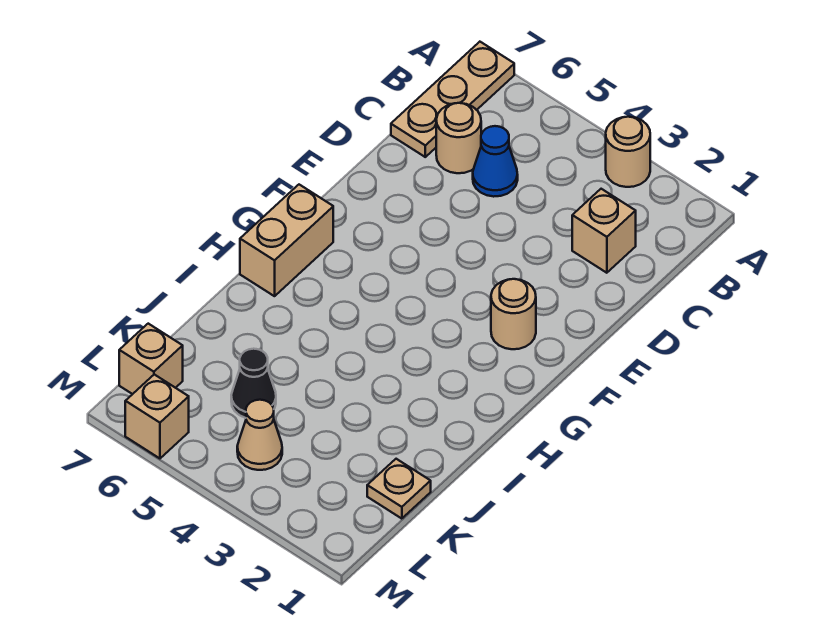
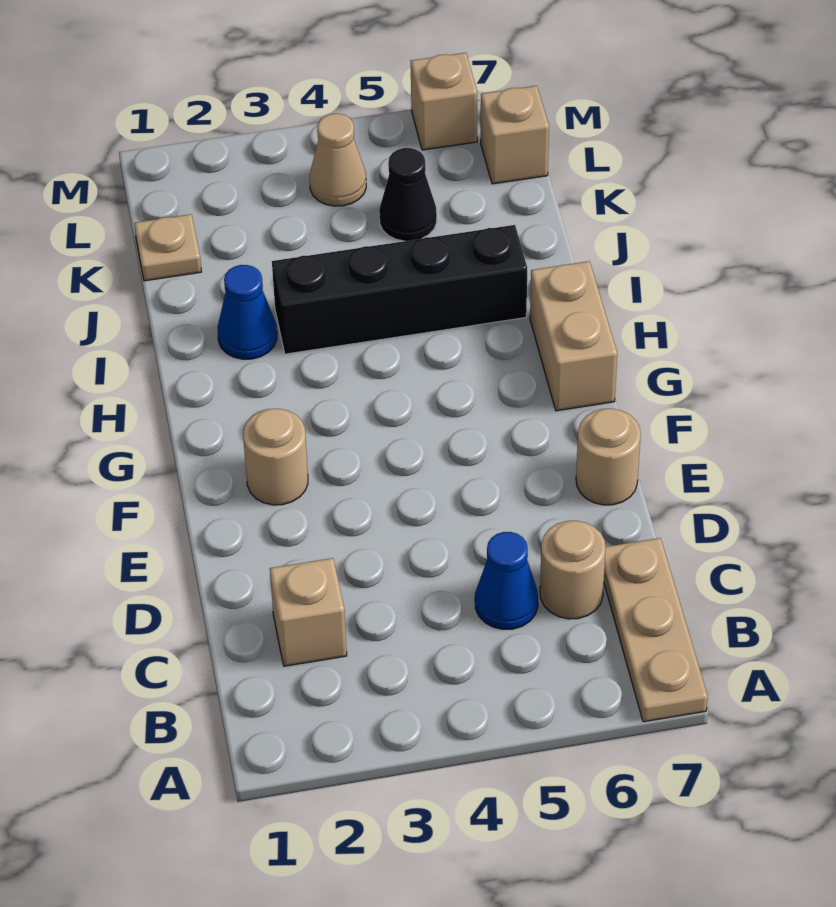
tan round brick A3 level 1 -> tan round brick E7 level 1
none -> blue cone I2 level 1
none -> black brick I3:I6 level 1

